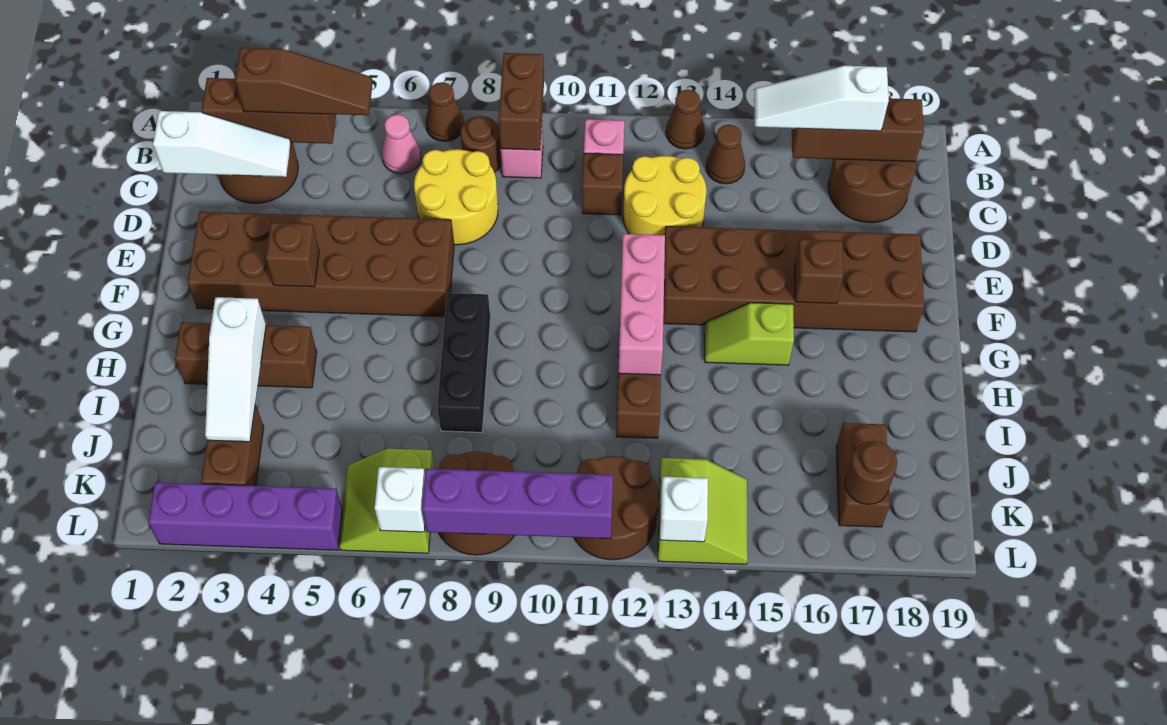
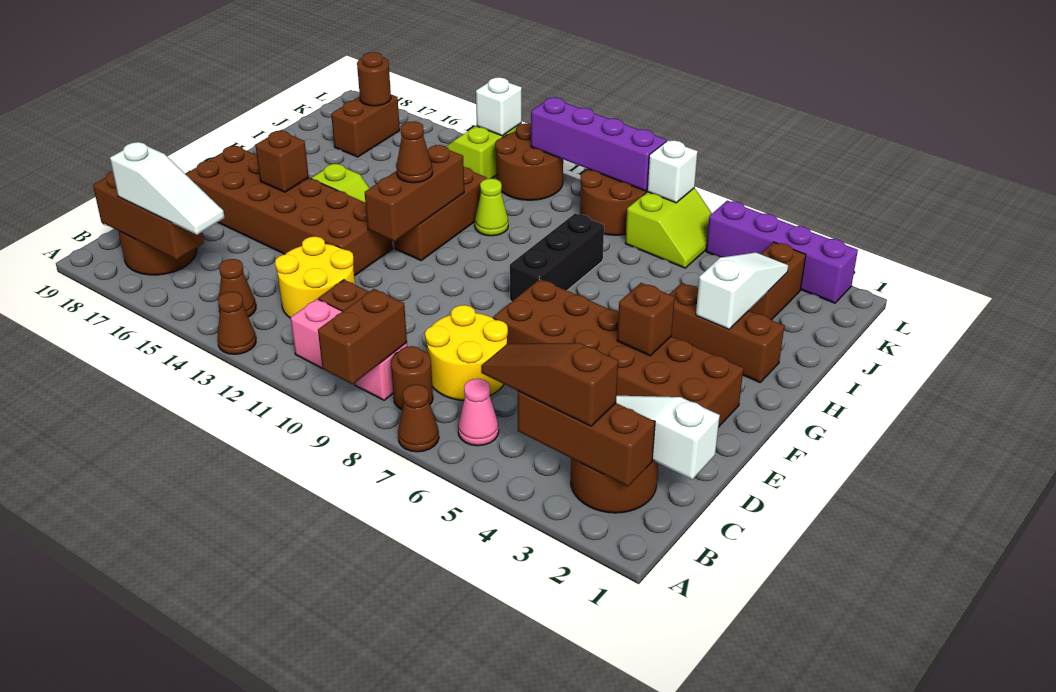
pink brick F12:H12 level 2 -> brown brick F12:H12 level 2
none -> brown cone G12 level 3
none -> lime cone I11 level 1

